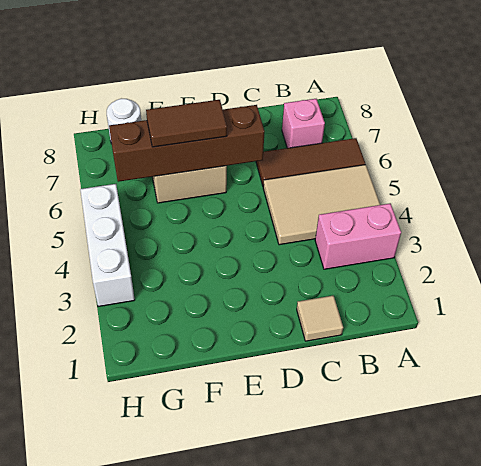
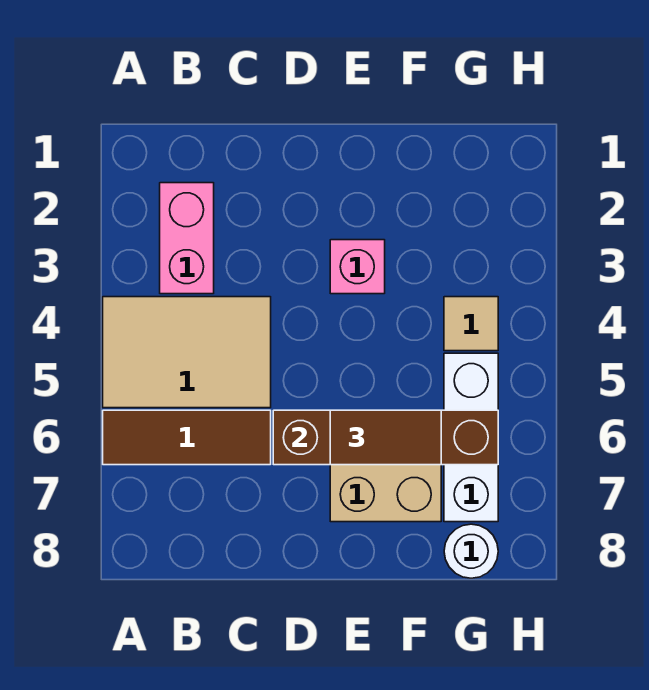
pink brick A3:B3 level 1 -> pink brick B2:B3 level 1
pink brick B7 level 1 -> pink brick E3 level 1
tan tile C1 level 1 -> tan tile G4 level 1
white brick H3:H5 level 1 -> white brick G5:G7 level 1

